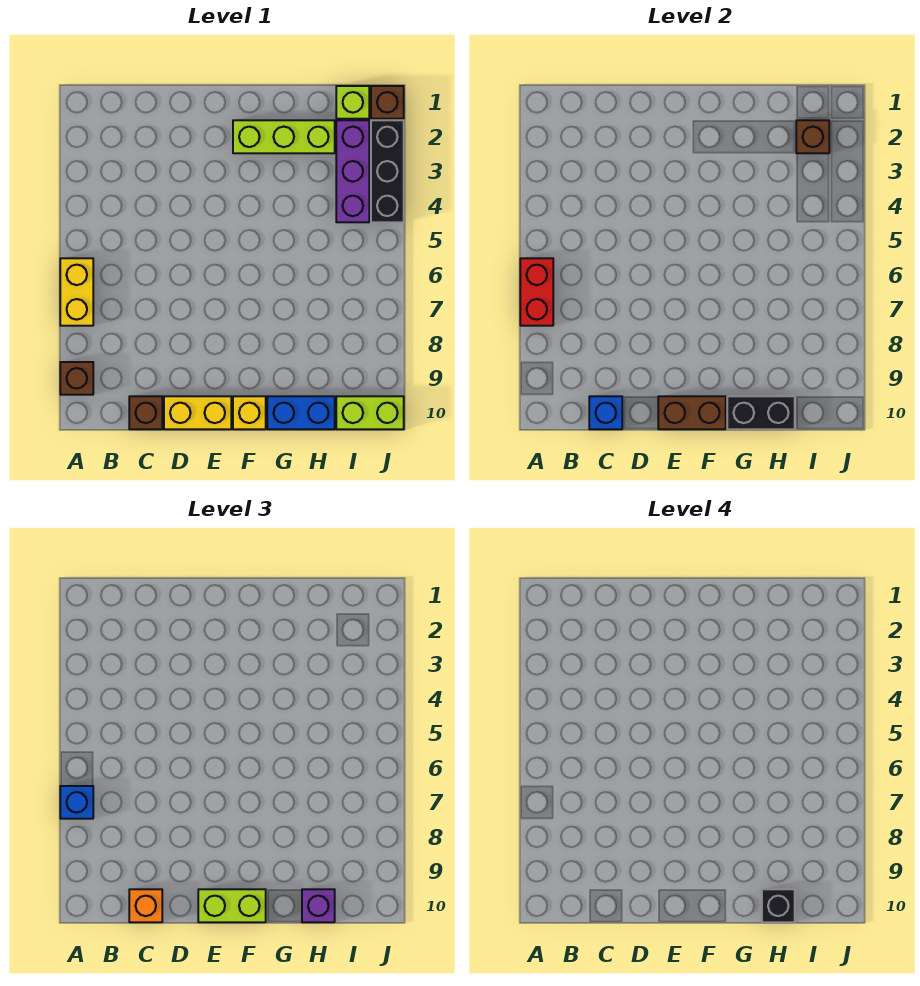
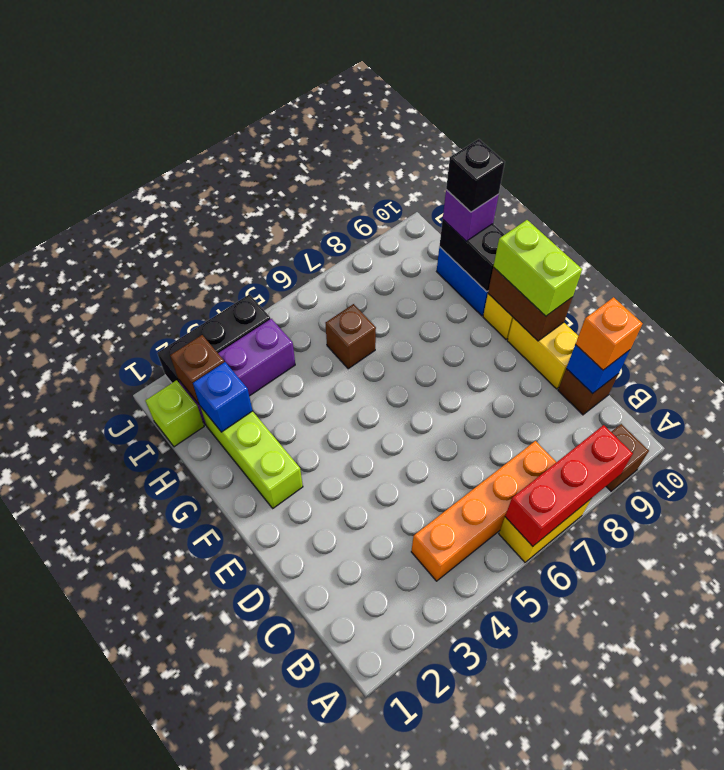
red brick A6:A7 level 2 -> red brick A6:A8 level 2
blue brick A7 level 3 -> blue brick H2 level 2
none -> orange brick B4:B7 level 1
lime brick I10:J10 level 1 -> none
brown brick J1 level 1 -> brown brick H6 level 1

